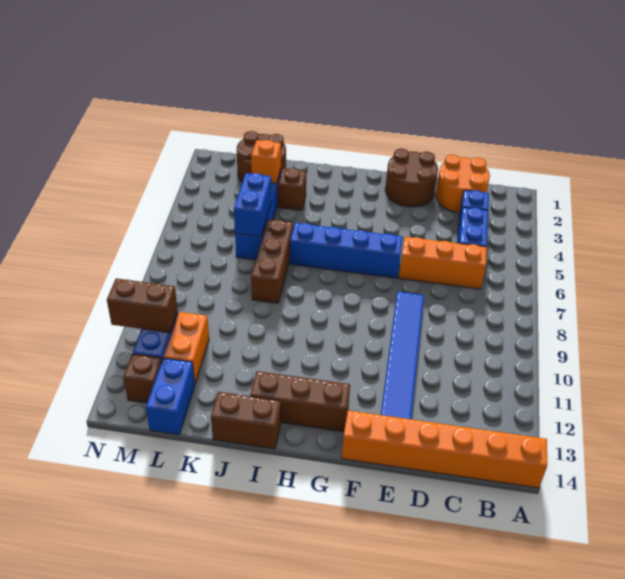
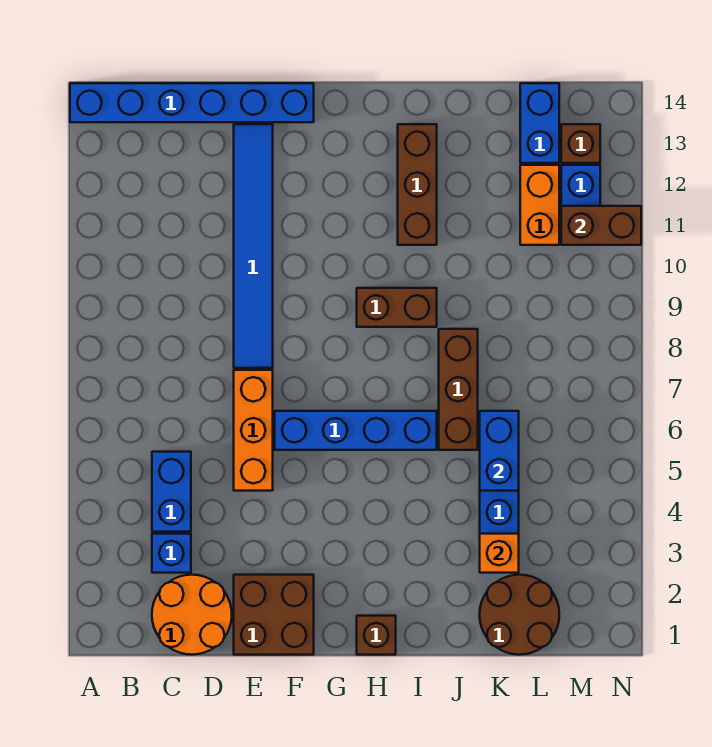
orange brick A14:F14 level 1 -> blue brick A14:F14 level 1
orange brick C6:E6 level 1 -> orange brick E5:E7 level 1
brown round brick E1:F2 level 1 -> brown brick E1:F2 level 1
brown brick G13:I13 level 1 -> brown brick I11:I13 level 1
brown brick I14:J14 level 1 -> brown brick H9:I9 level 1
brown brick J3 level 1 -> brown brick H1 level 1

